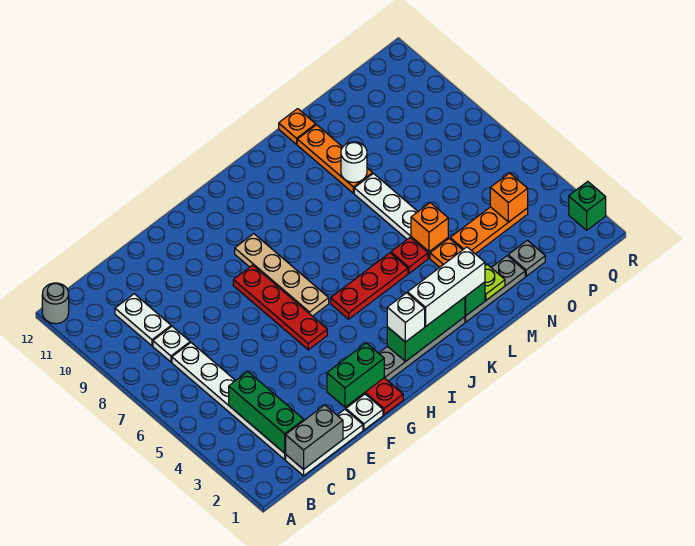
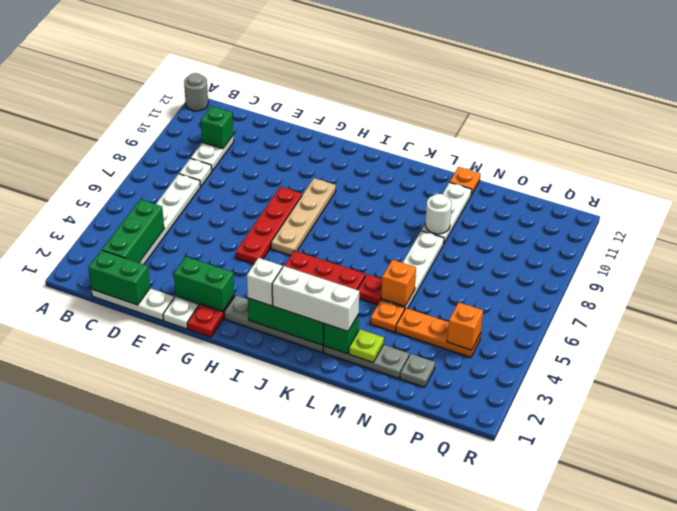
grey brick C1:D1 level 2 -> green brick C1:D1 level 2
orange plate M9:M11 level 1 -> white plate M9:M11 level 1
green brick R2 level 1 -> green brick C10 level 2

